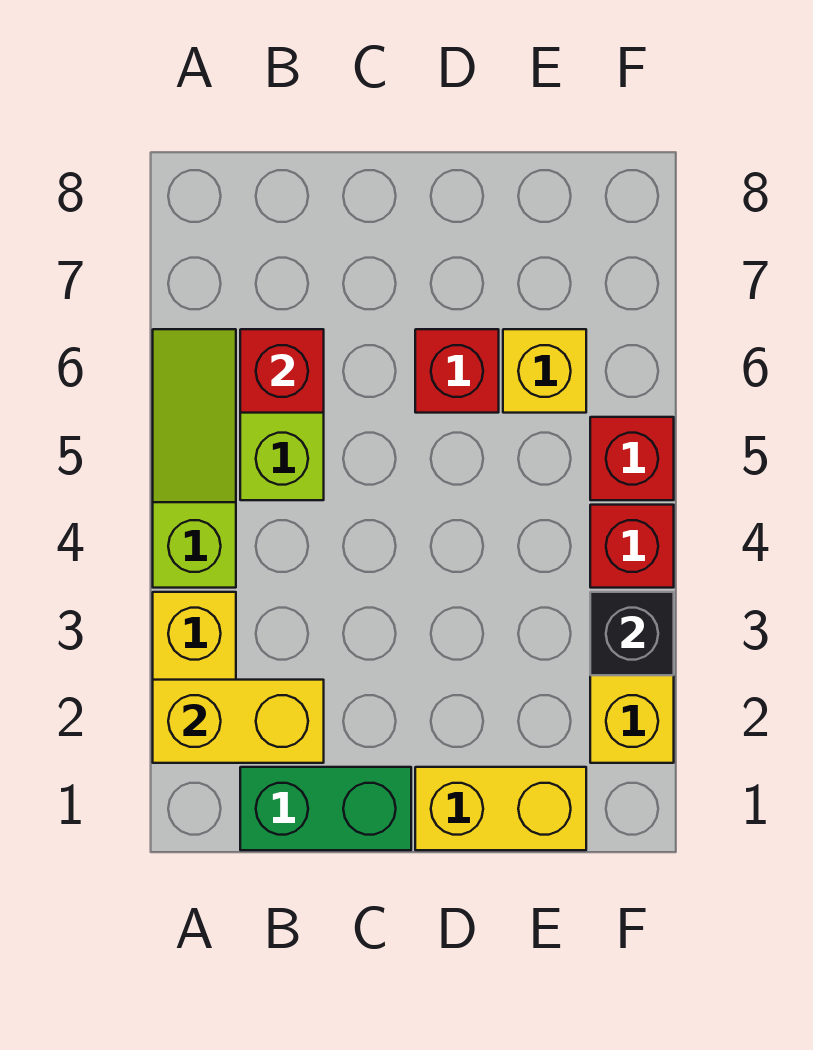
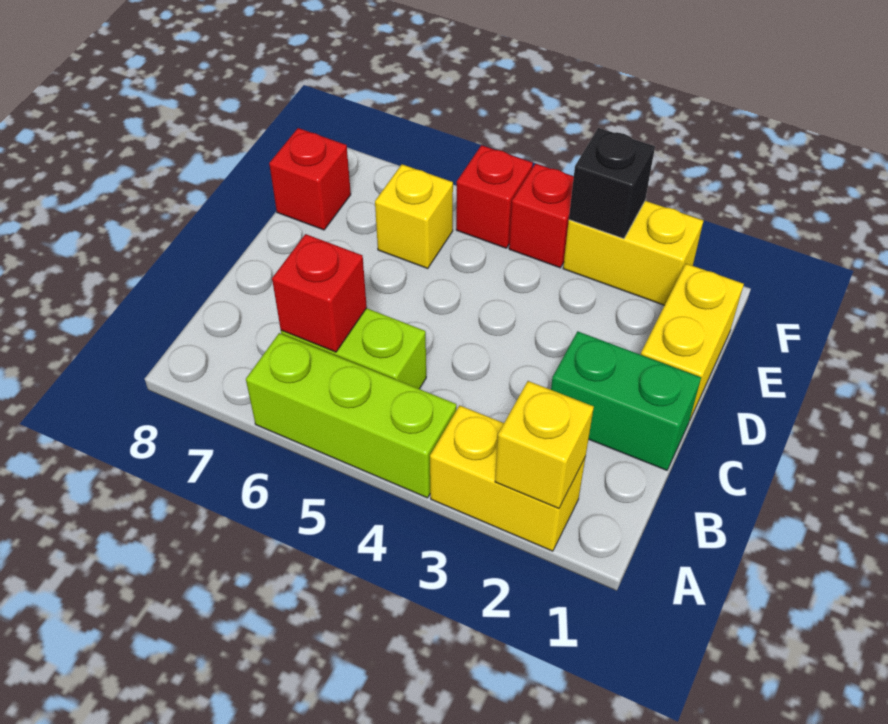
yellow brick A2:B2 level 2 -> yellow brick A2 level 2
lime slope A4:A6 level 1 top 4 -> lime brick A4:A6 level 1
green brick B1:C1 level 1 -> green brick C1:C2 level 1
red brick D6 level 1 -> red brick E8 level 1

